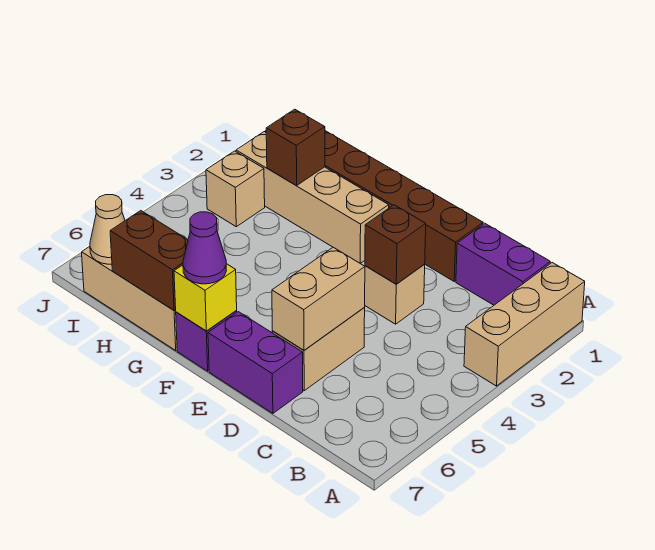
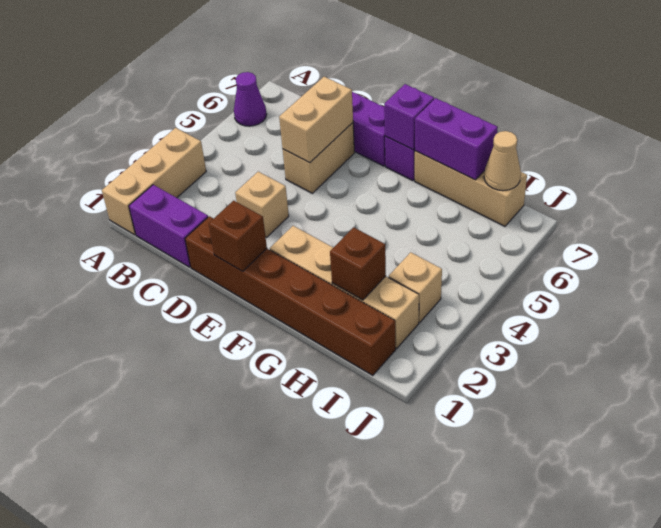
brown brick D3 level 2 -> brown brick E1 level 2
yellow brick F7 level 2 -> purple brick F7 level 2
purple cone F7 level 3 -> purple cone A6 level 1
brown brick G7:H7 level 2 -> purple brick G7:H7 level 2

